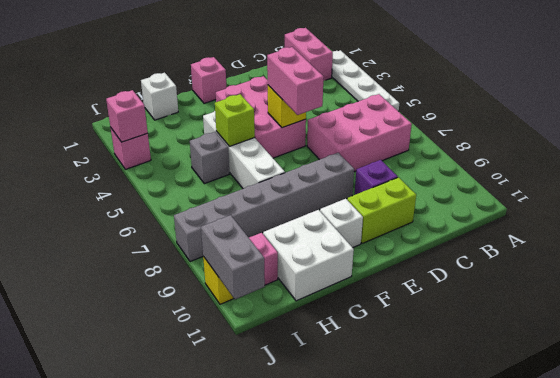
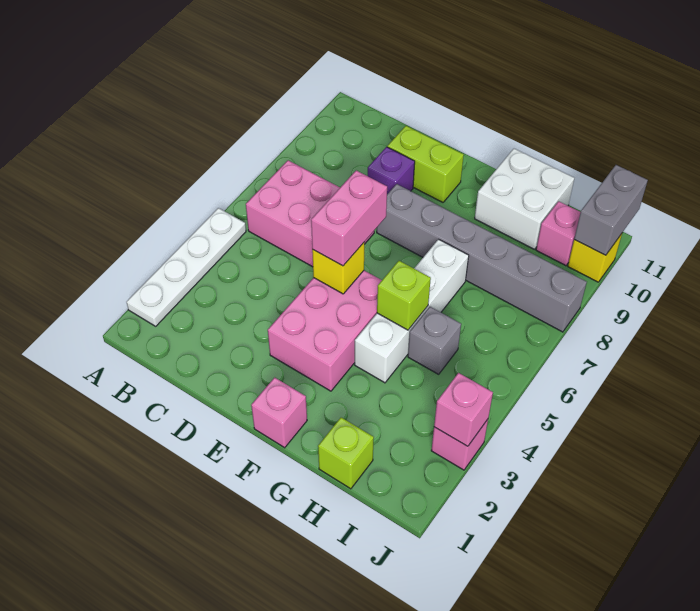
pink brick B1:B2 level 1 -> none
white brick F10 level 1 -> none
white brick H1 level 1 -> lime brick H1 level 1

